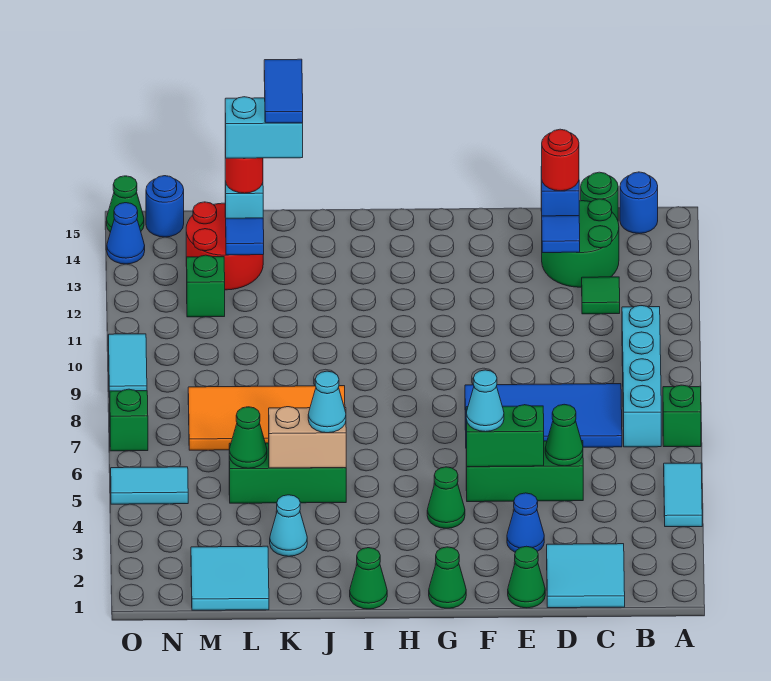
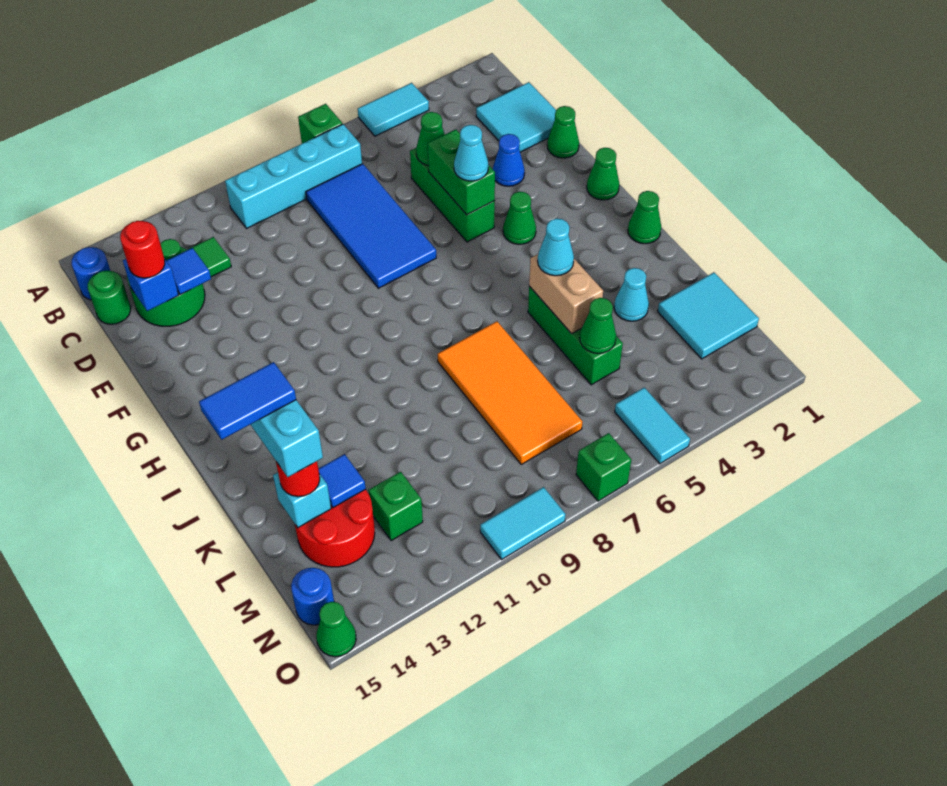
blue cone O14 level 1 -> none

